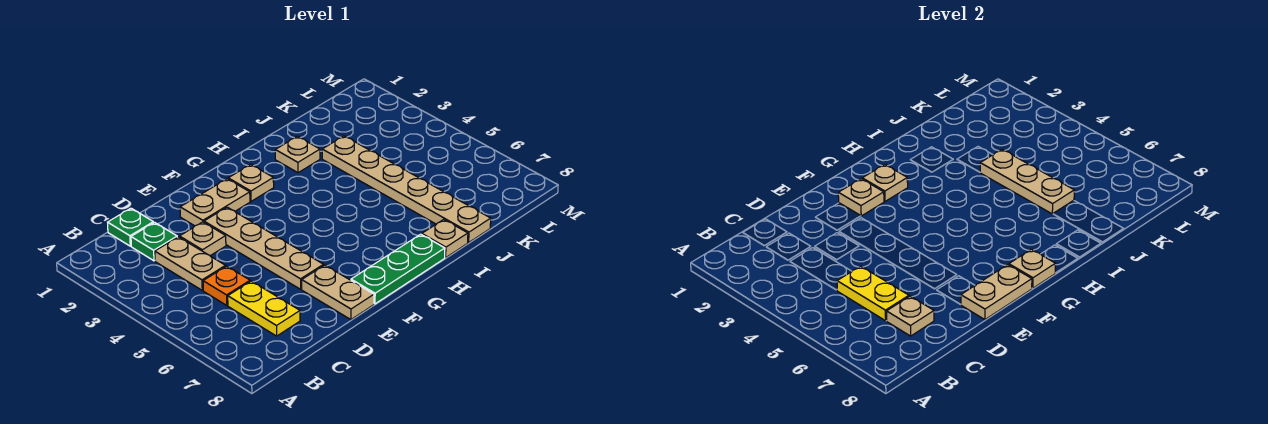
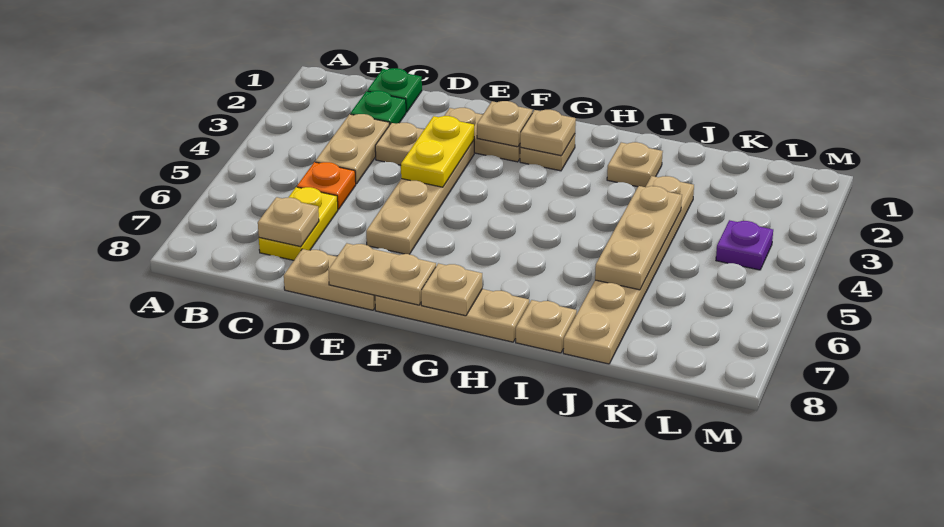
yellow plate C5:C6 level 2 -> yellow plate E3:E4 level 2
tan plate E7:E8 level 1 -> tan plate D8:E8 level 1
green plate F8:H8 level 1 -> tan plate F8:H8 level 1
none -> purple plate L4 level 1

